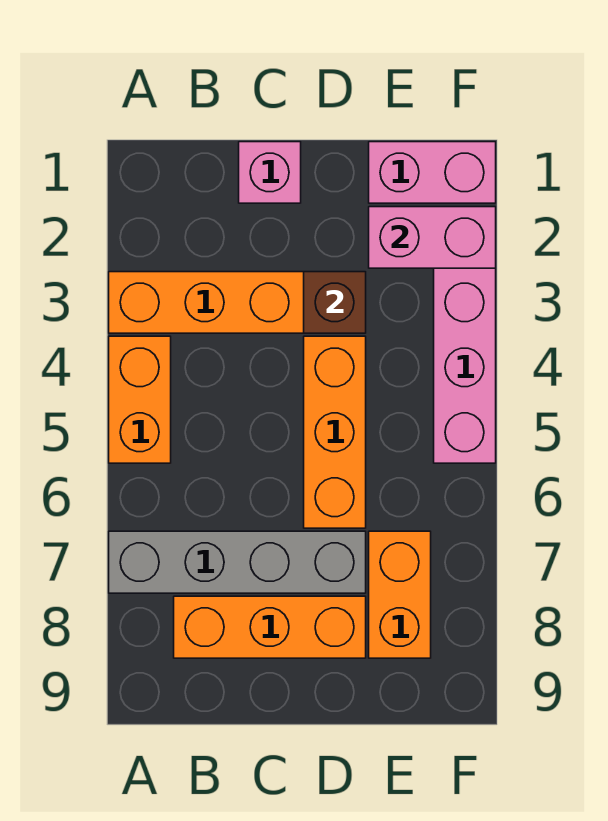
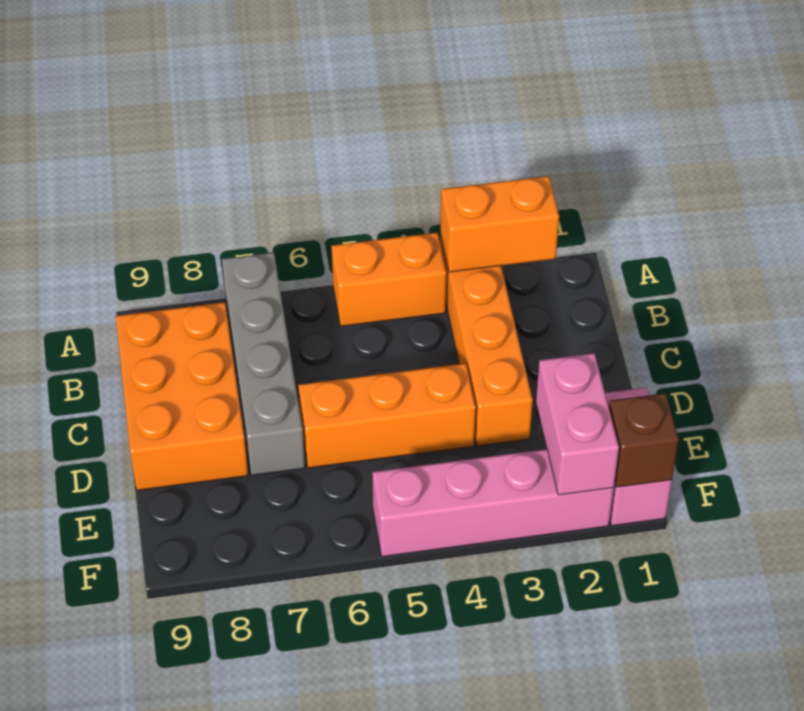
orange brick B8:D8 level 1 -> orange brick B8:D9 level 1
pink brick C1 level 1 -> none
brown brick D3 level 2 -> brown brick F1 level 2
orange brick E7:E8 level 1 -> orange brick A2:A3 level 2

